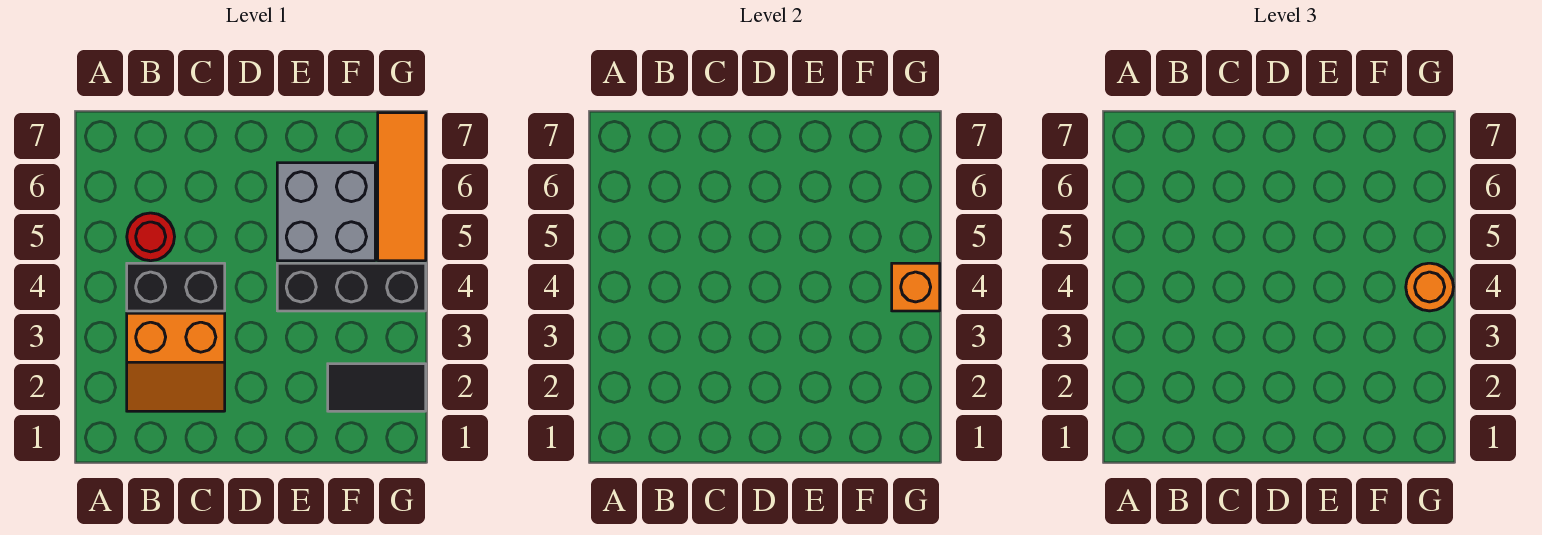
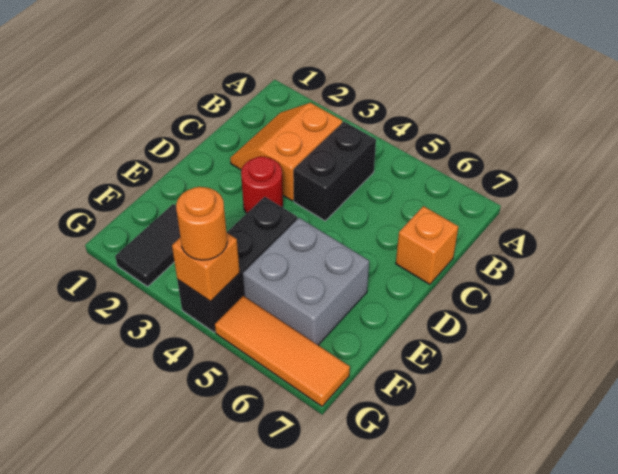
red round brick B5 level 1 -> red round brick D3 level 1
none -> orange brick C7 level 1

